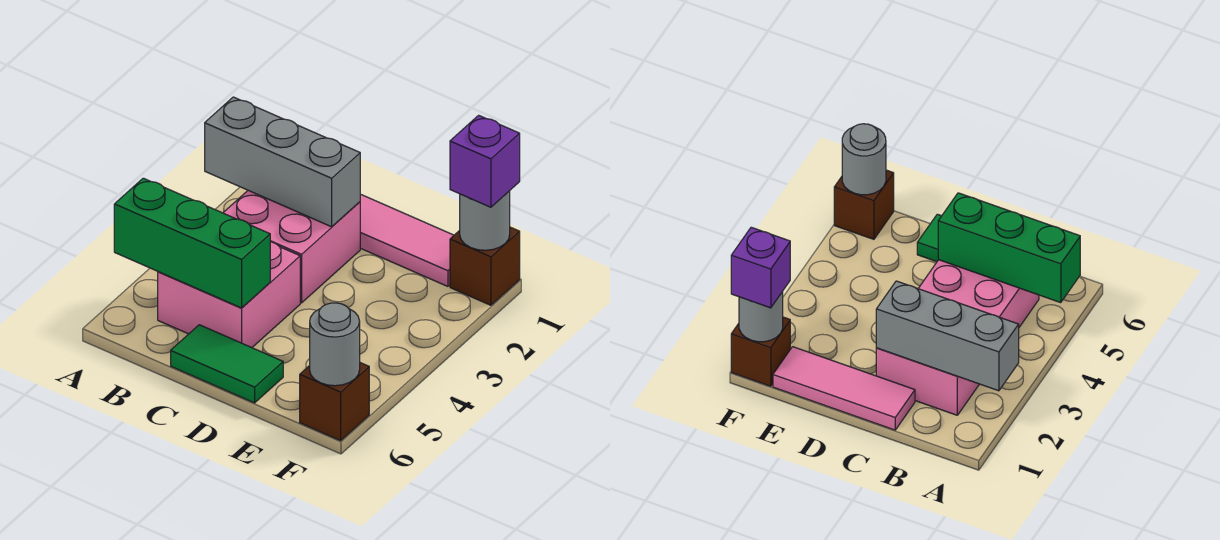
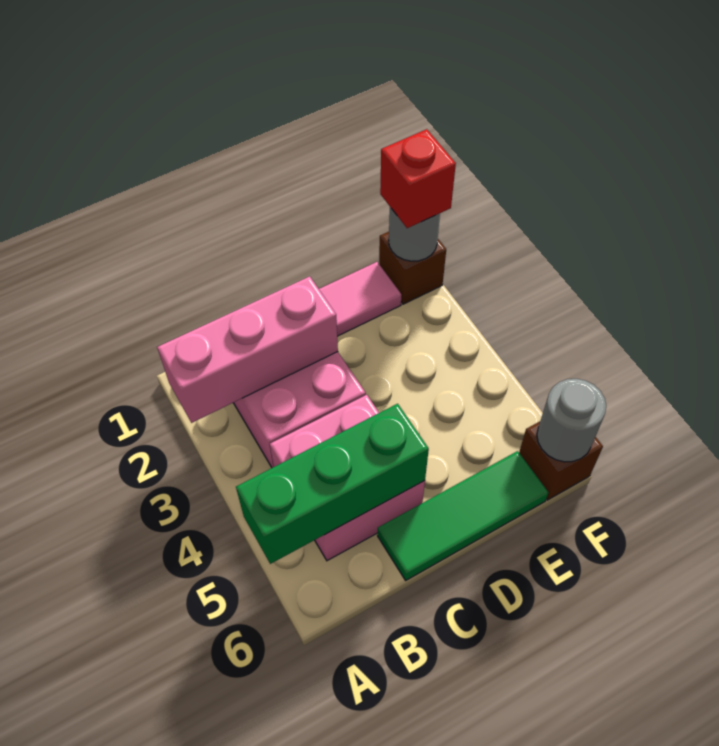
grey brick A2:C2 level 2 -> pink brick A2:C2 level 2
green tile C6:D6 level 1 -> green tile C6:E6 level 1
purple brick F1 level 3 -> red brick F1 level 3

